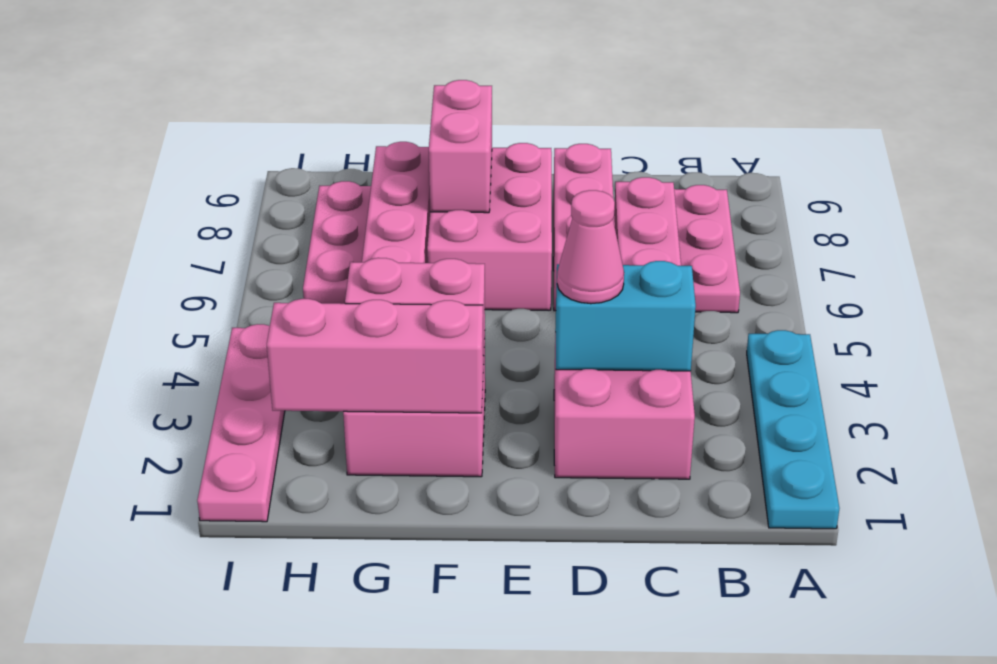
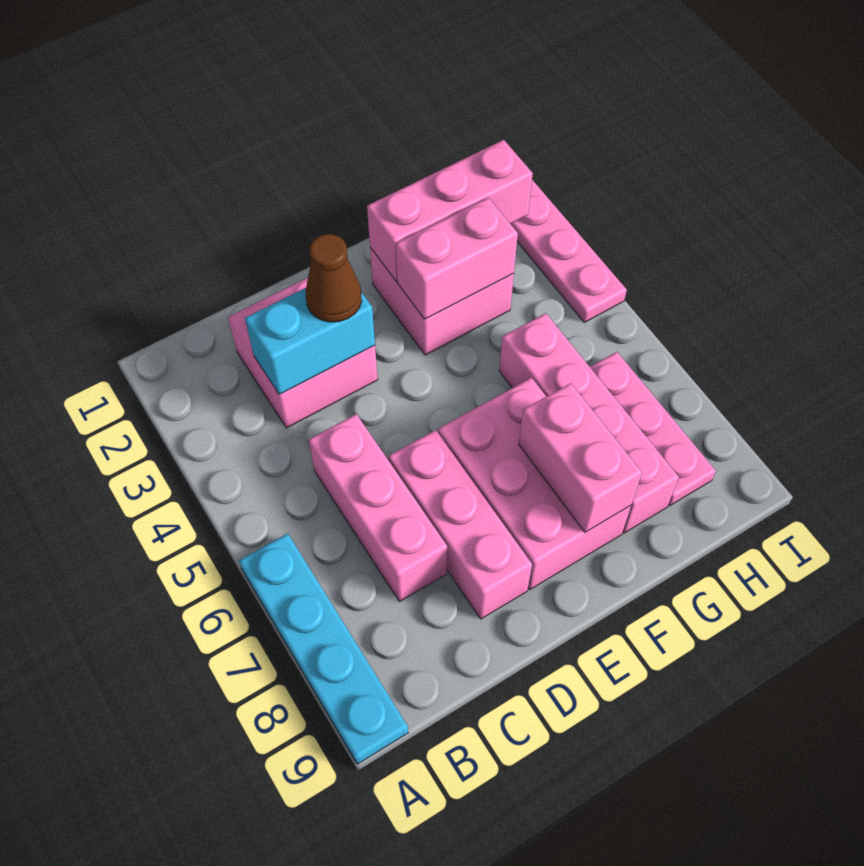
cyan plate A1:A4 level 1 -> cyan plate A6:A9 level 1
pink plate B6:B8 level 1 -> none
pink cone D3 level 3 -> brown cone D3 level 3

